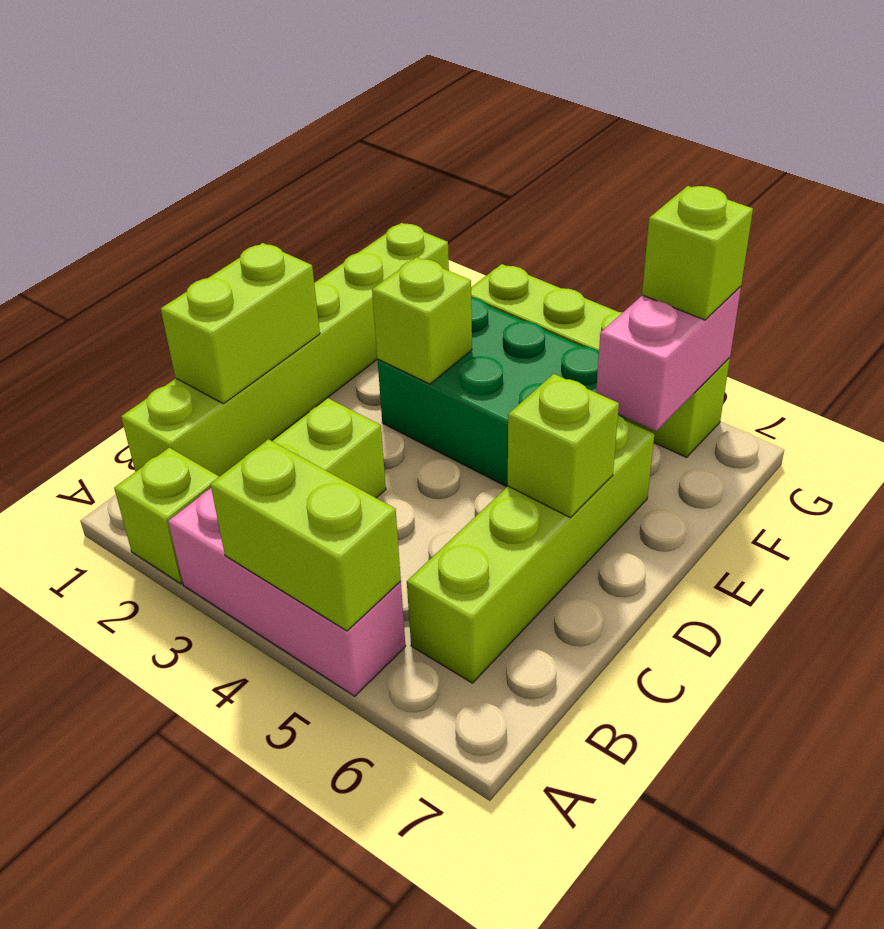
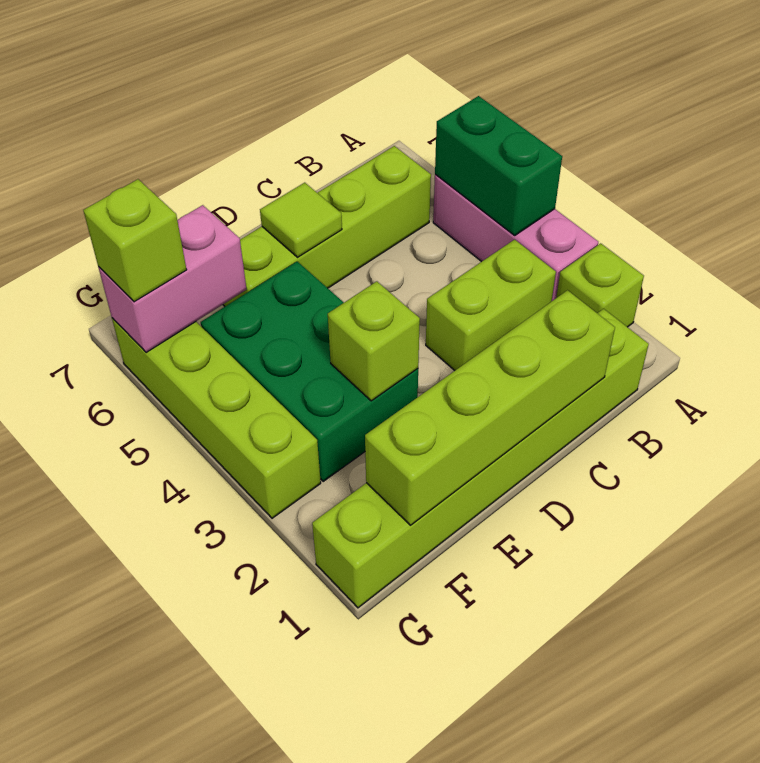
lime brick A4:A5 level 2 -> green brick A4:A5 level 2
lime brick C1:D1 level 2 -> lime brick C1:F1 level 2
lime brick D6 level 2 -> lime tile D6 level 2

